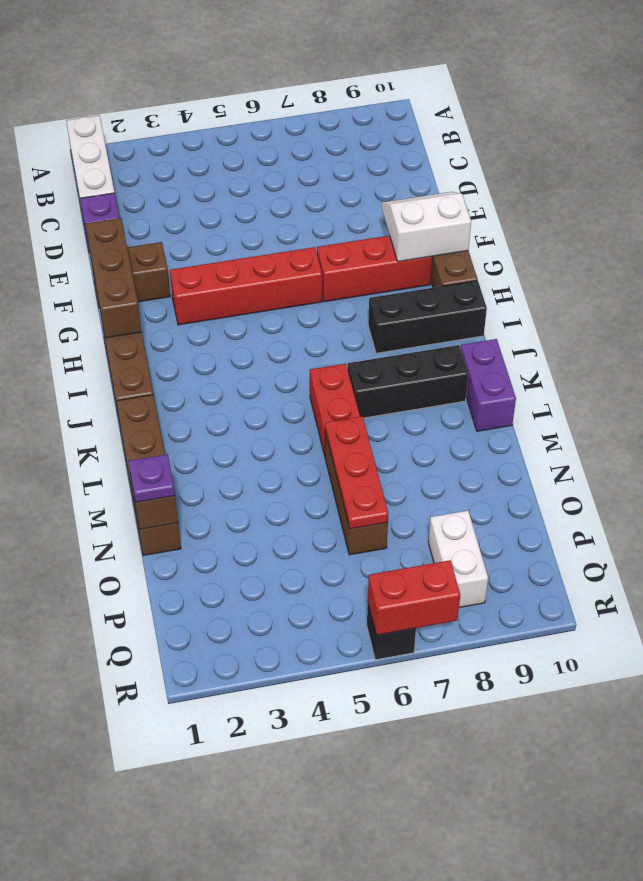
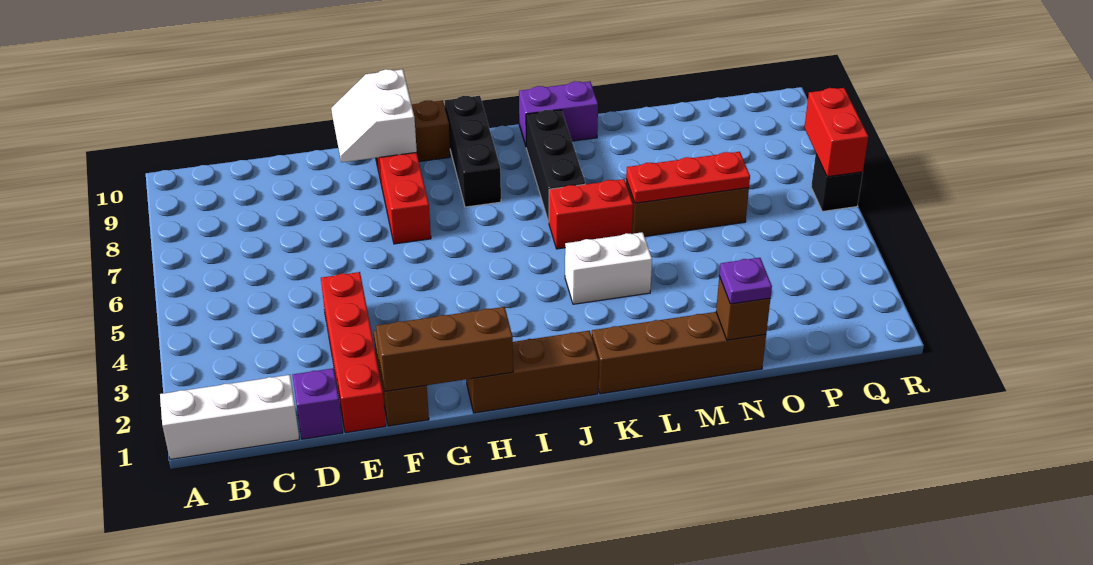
red brick G3:G6 level 1 -> red brick E1:E4 level 1
white brick P8:Q8 level 1 -> white brick K4:L4 level 1

